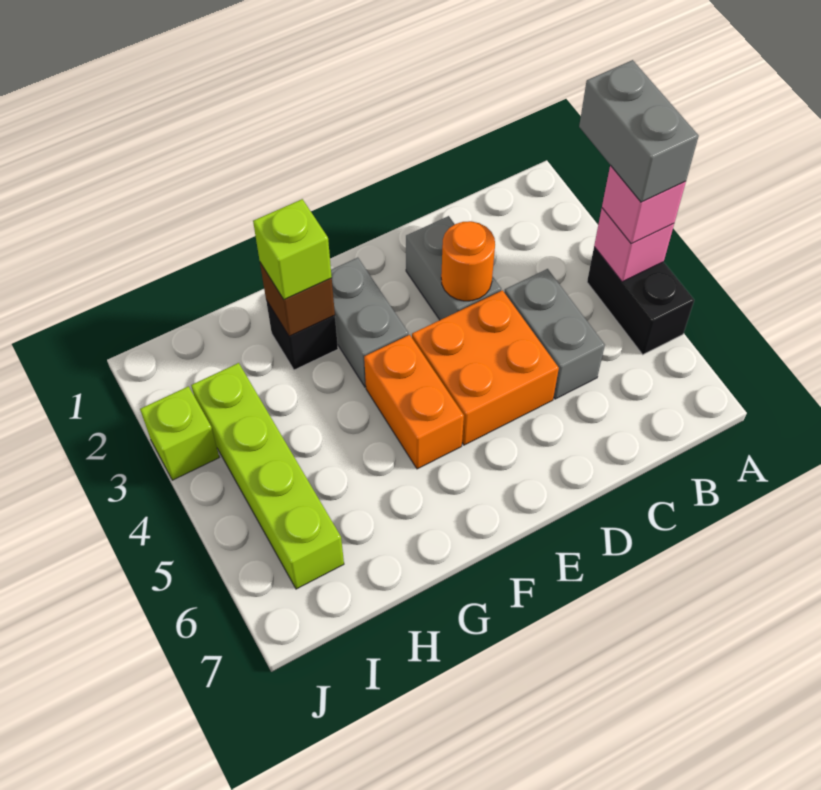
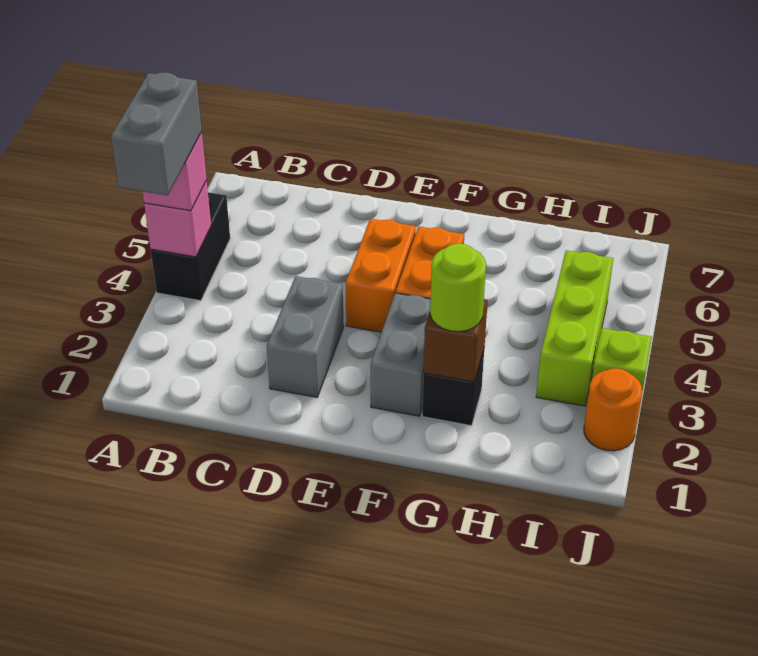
grey brick C4:C5 level 1 -> none
orange round brick D3 level 2 -> orange round brick J2 level 1
orange brick D4:E5 level 1 -> orange brick E4:E5 level 1
lime brick G2 level 3 -> lime round brick G2 level 3
lime brick I3:I6 level 1 -> lime brick I3:I5 level 1

